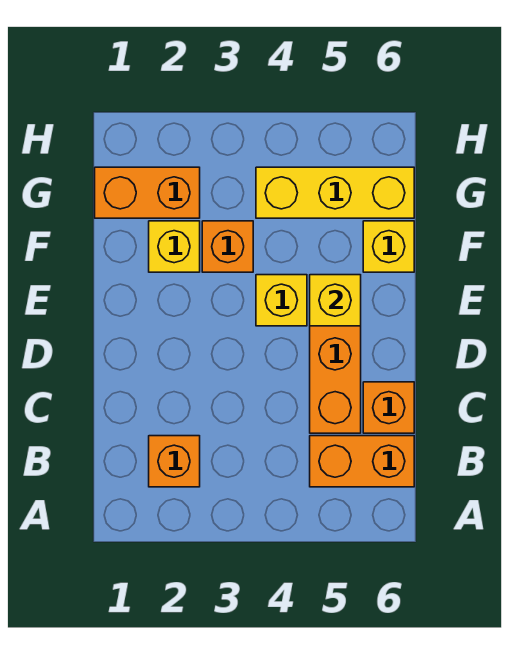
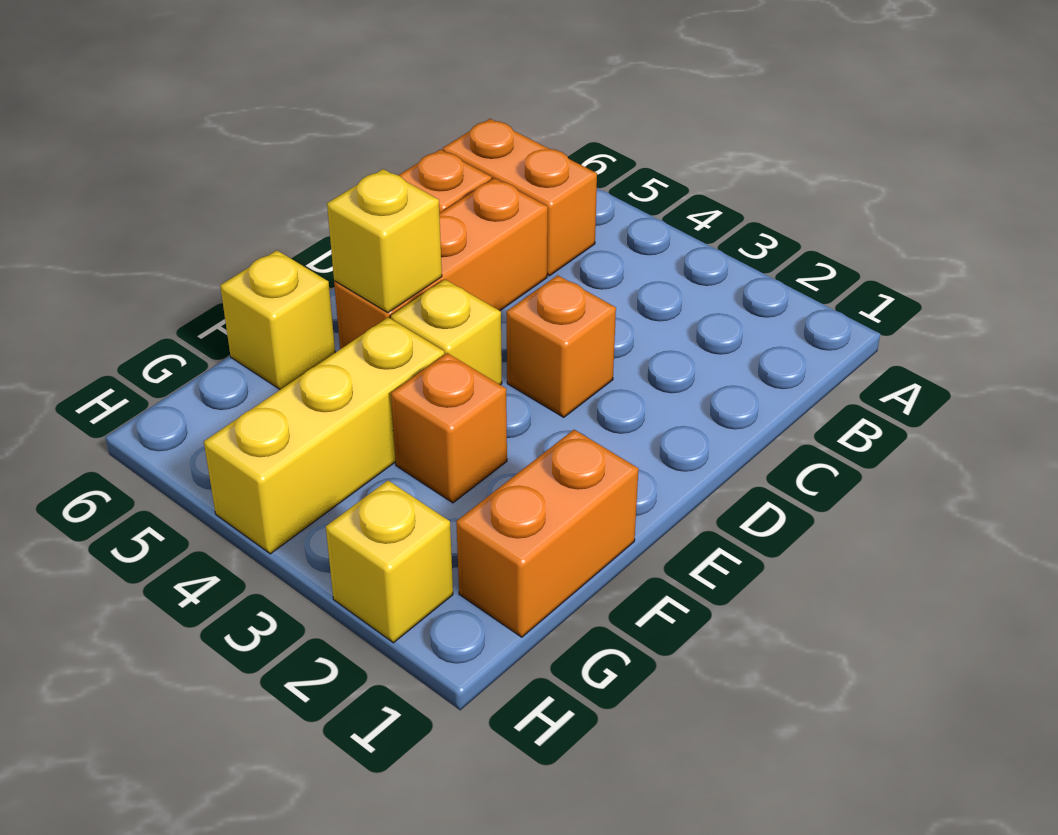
orange brick B2 level 1 -> orange brick D3 level 1
yellow brick F2 level 1 -> yellow brick H2 level 1
orange brick G1:G2 level 1 -> orange brick F1:G1 level 1
yellow brick G4:G6 level 1 -> yellow brick F4:H4 level 1

